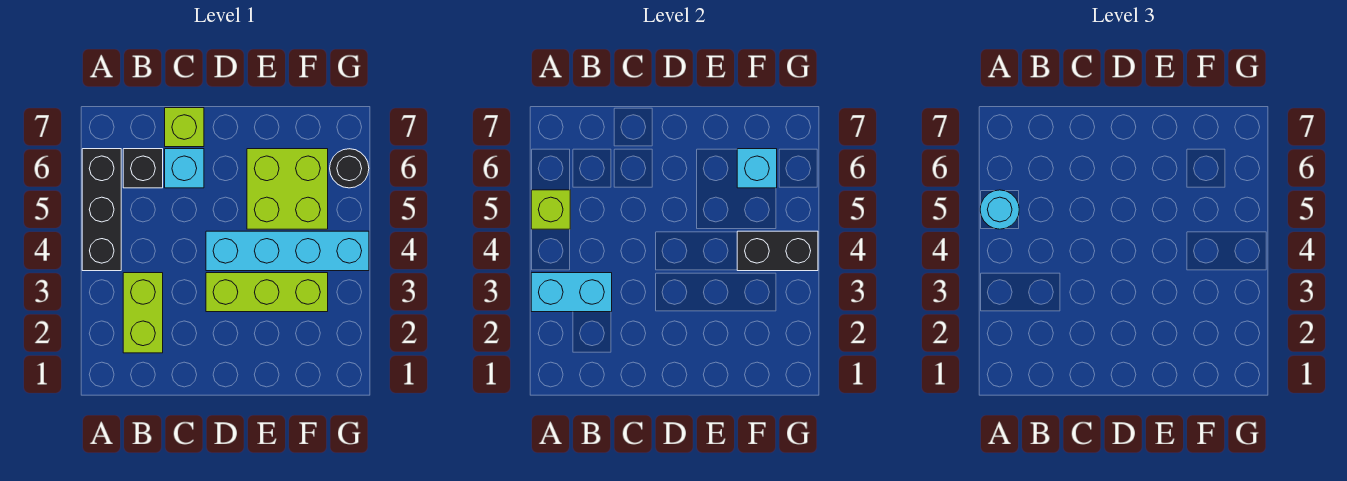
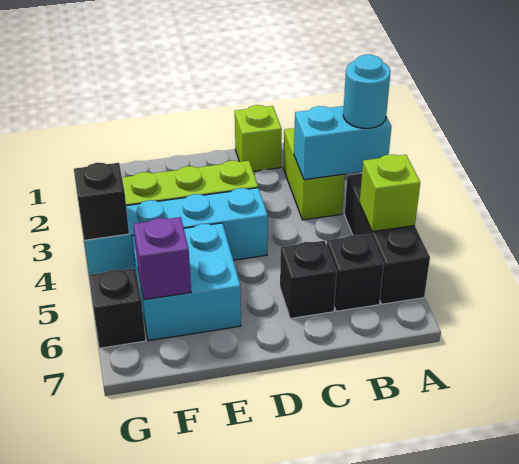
cyan round brick A5 level 3 -> cyan round brick A3 level 3
cyan brick C6 level 1 -> black brick C6 level 1
lime brick C7 level 1 -> lime brick C1 level 1
lime brick E5:F6 level 1 -> cyan brick E5:F6 level 1
black brick F4:G4 level 2 -> black brick G4 level 2
cyan brick F6 level 2 -> purple brick F6 level 2
black round brick G6 level 1 -> black brick G6 level 1

